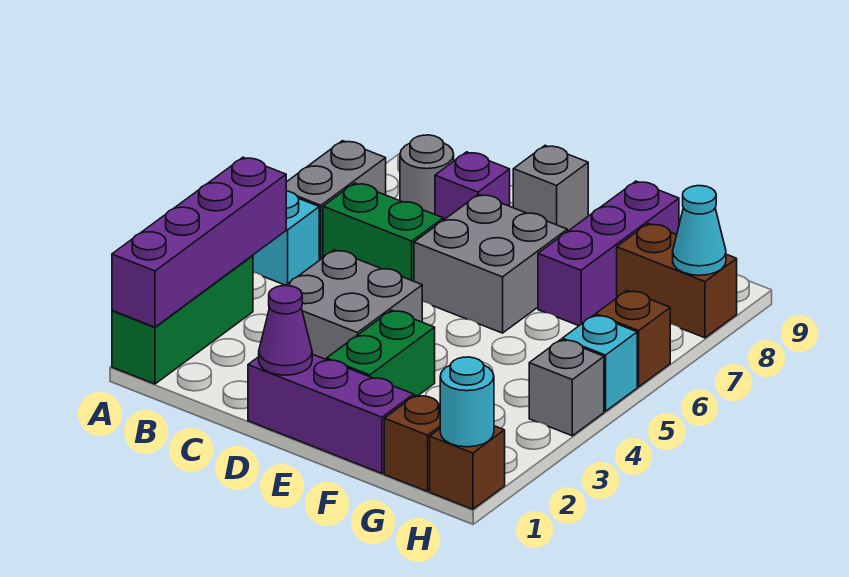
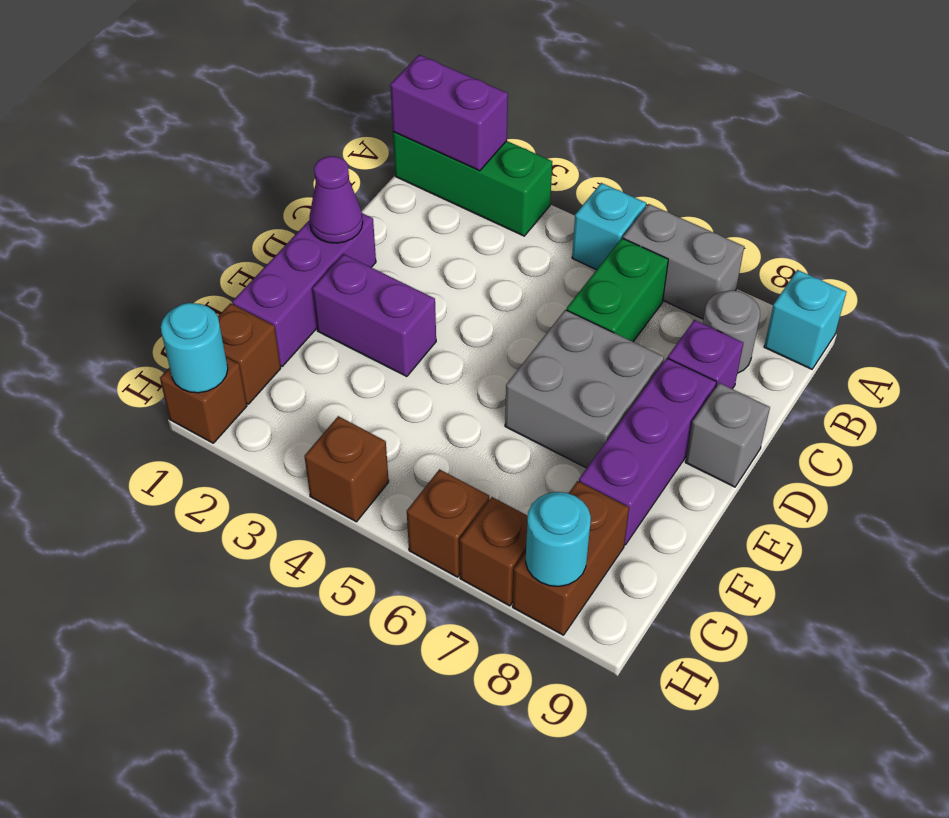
purple brick A1:A4 level 2 -> purple brick A1:A2 level 2
grey brick C3:D4 level 1 -> none
green brick E2:E3 level 1 -> purple brick E2:E3 level 1
purple brick F7:F9 level 1 -> purple brick D8:F8 level 1
grey brick H4 level 1 -> brown brick H4 level 1
cyan brick H5 level 1 -> cyan brick A9 level 1
none -> brown brick H7 level 1
cyan cone H8 level 2 -> cyan round brick H8 level 2

